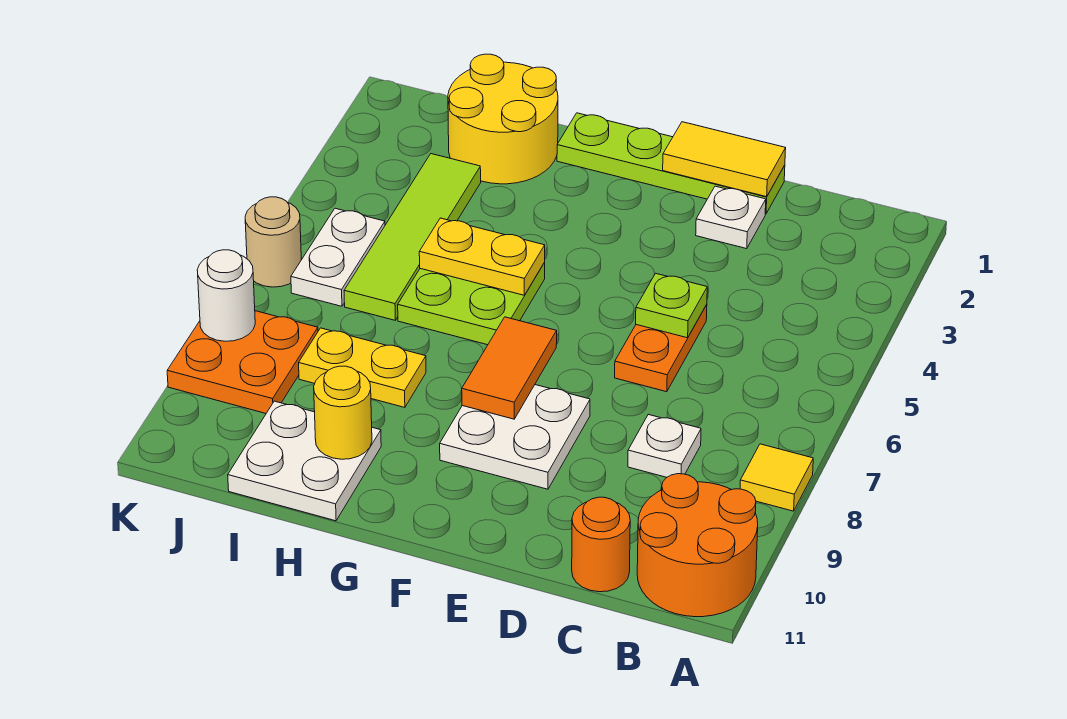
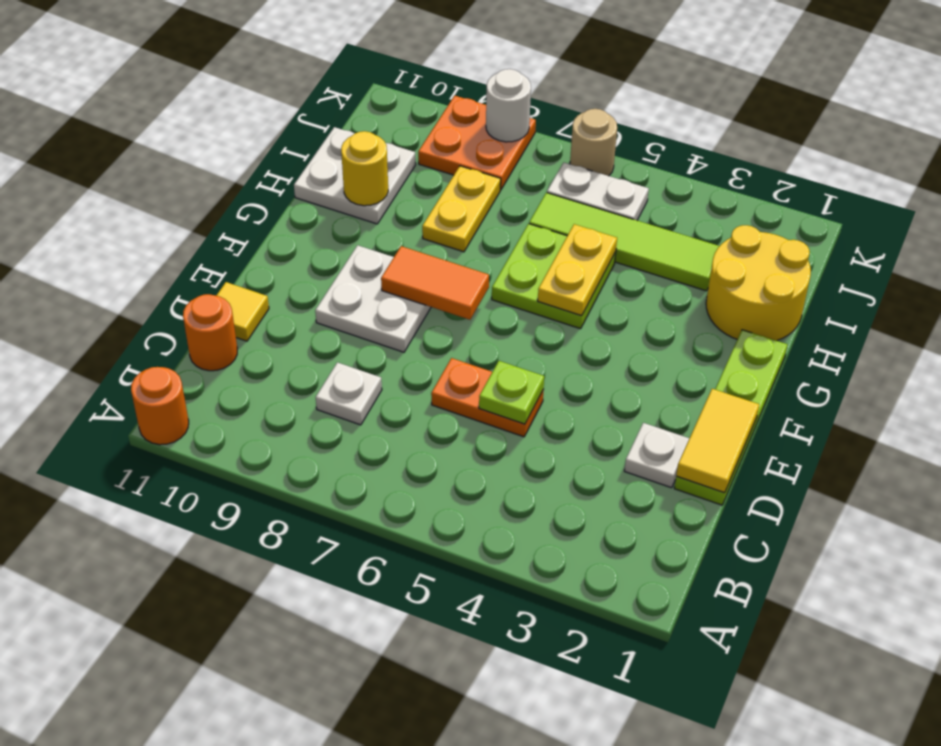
yellow tile A8 level 1 -> yellow tile D11 level 1
orange round brick A10:B11 level 1 -> orange round brick A11 level 1

